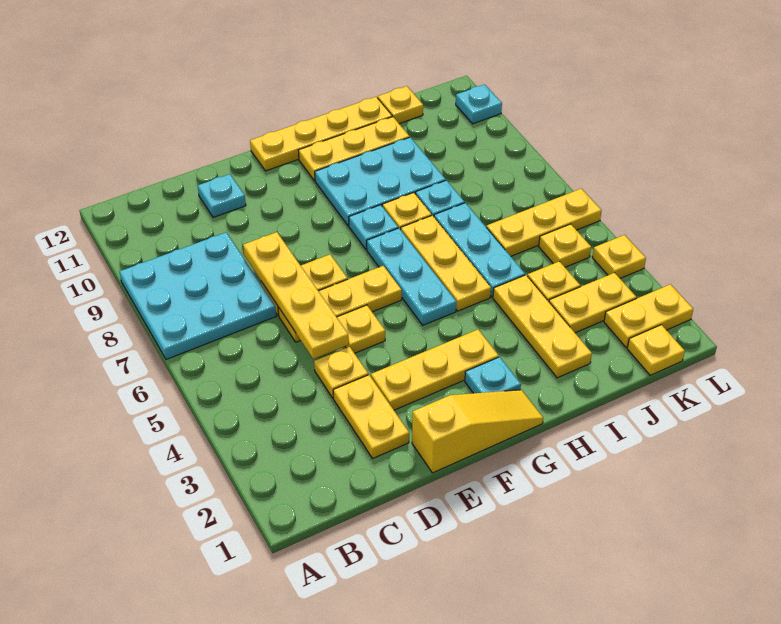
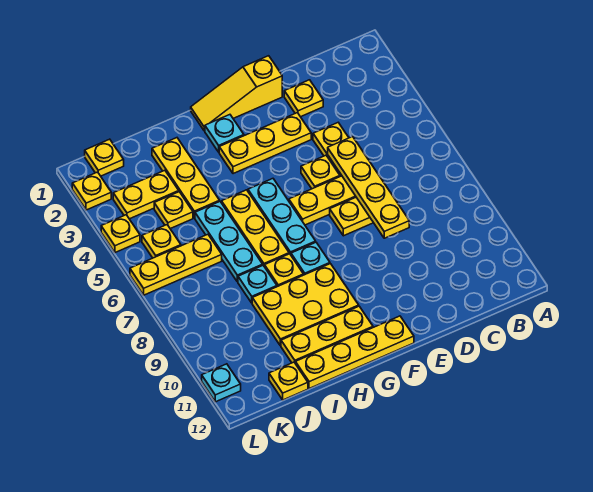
cyan plate A7:C9 level 1 -> none
yellow plate D2:D3 level 1 -> yellow plate D2 level 1
cyan plate D11 level 1 -> none
cyan plate G9:I10 level 1 -> yellow plate G9:I10 level 1
yellow plate K2:L2 level 1 -> yellow plate L2 level 1

